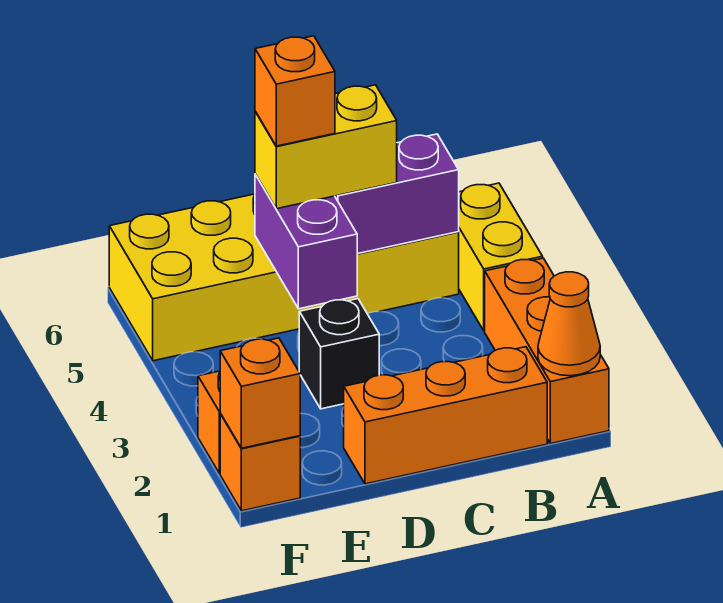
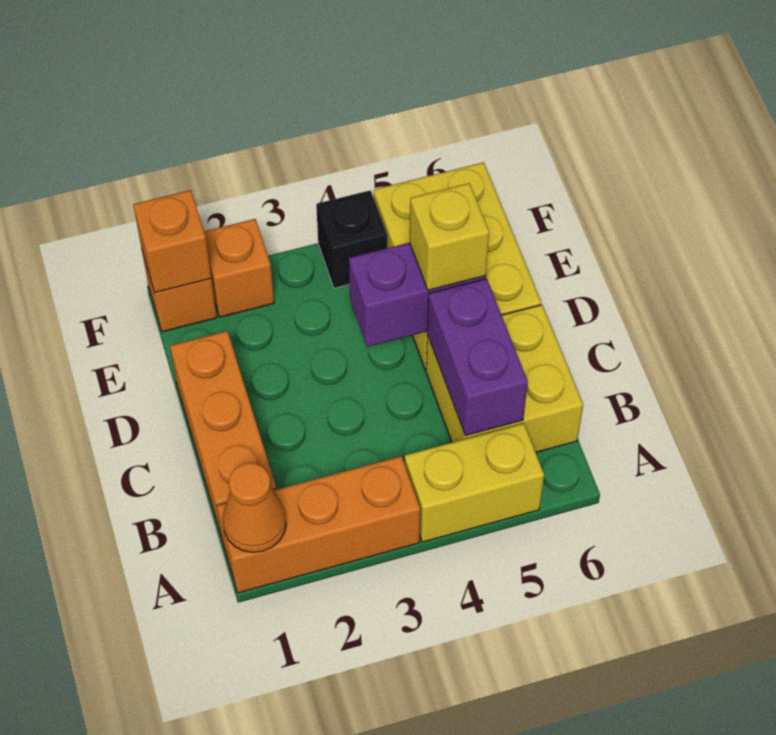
yellow brick C5:D5 level 3 -> yellow brick D5 level 3
black brick D3 level 1 -> black brick F4 level 1
orange brick D5 level 4 -> none

